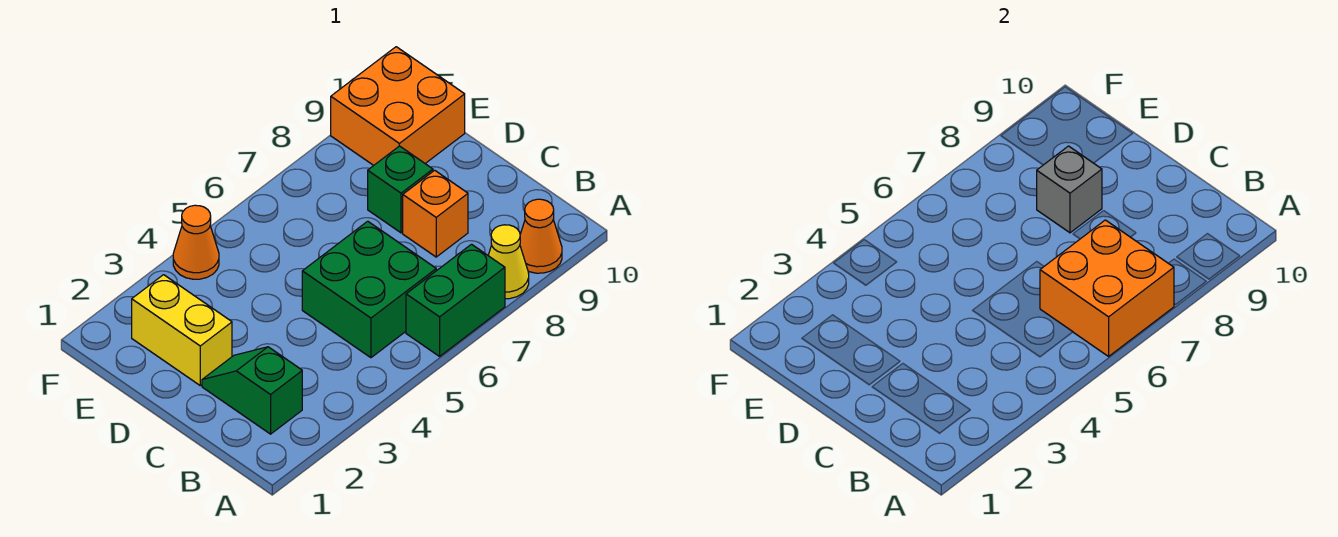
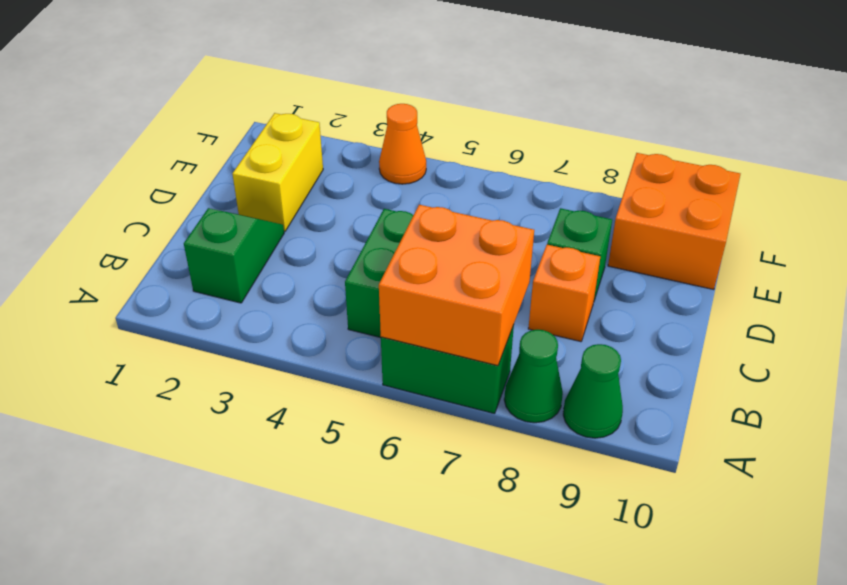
yellow cone A8 level 1 -> green cone A8 level 1
orange cone A9 level 1 -> green cone A9 level 1
grey brick D8 level 2 -> none

